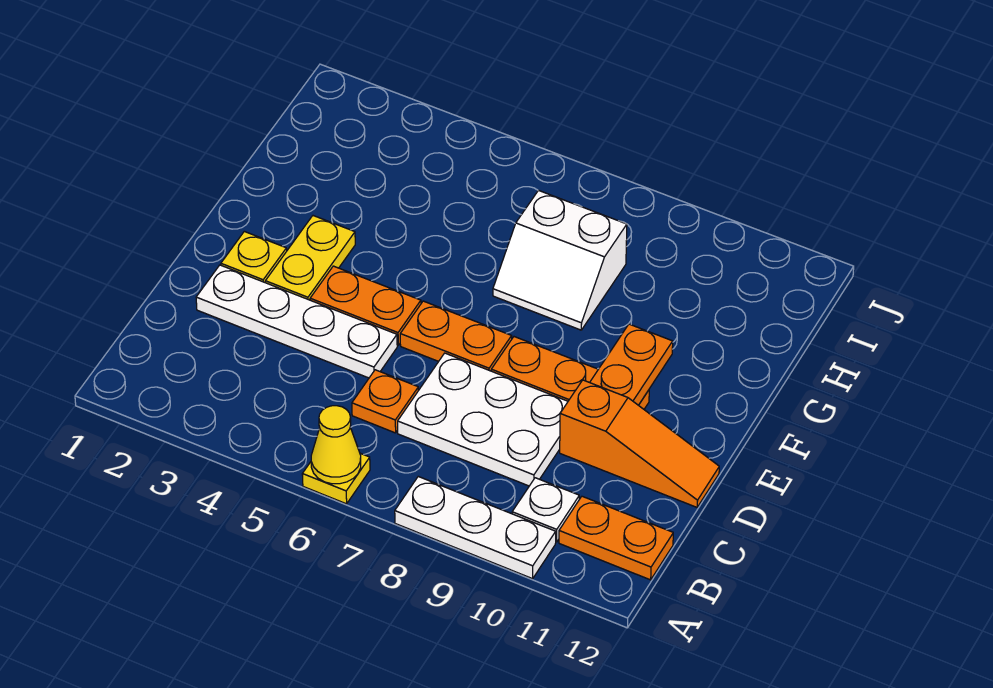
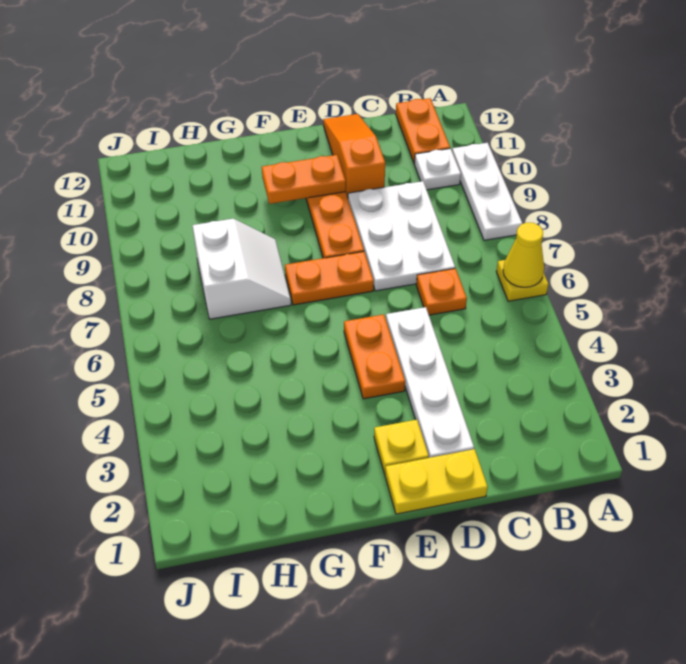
yellow plate E3:F3 level 1 -> yellow plate D1:E1 level 1
orange plate E6:E7 level 1 -> orange plate E7:F7 level 1

